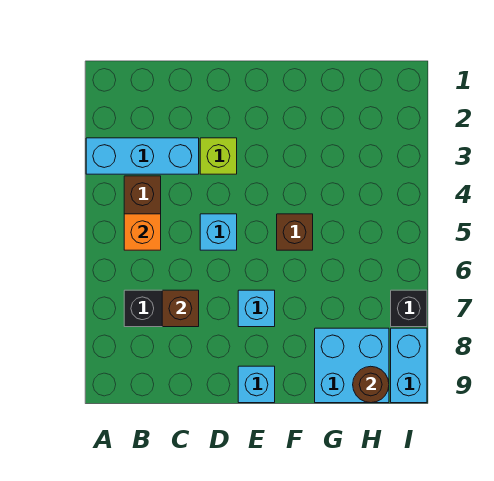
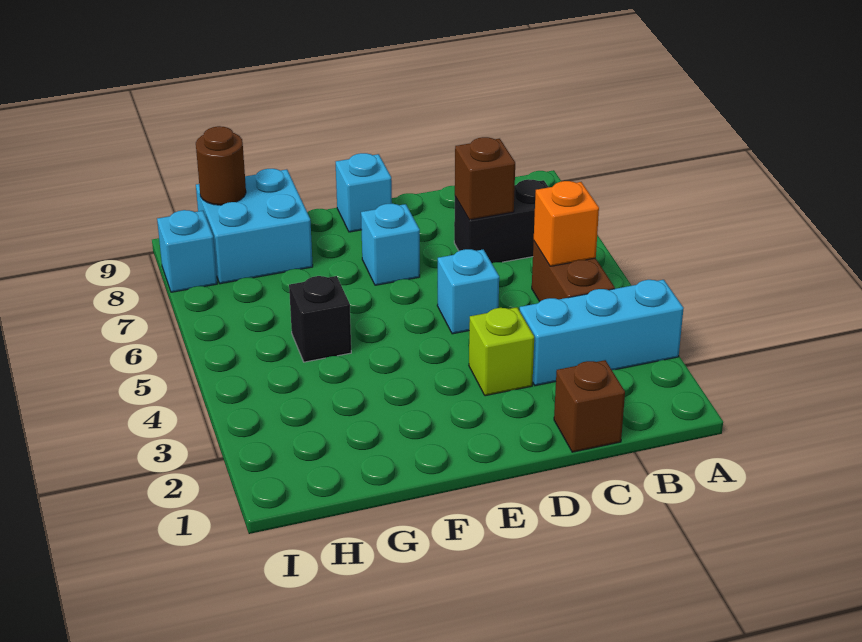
brown brick F5 level 1 -> brown brick C1 level 1
black brick I7 level 1 -> black brick G5 level 1
cyan brick I8:I9 level 1 -> cyan brick I8 level 1

